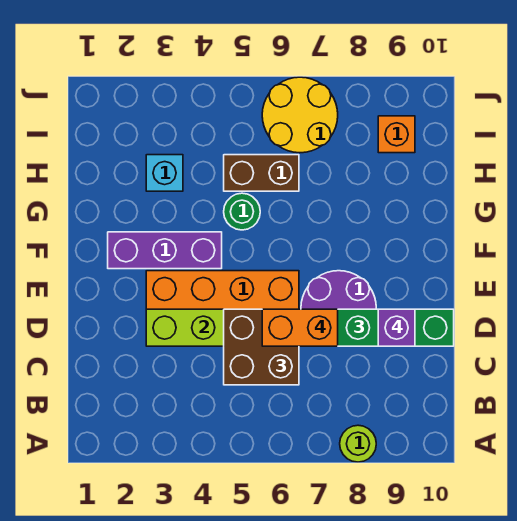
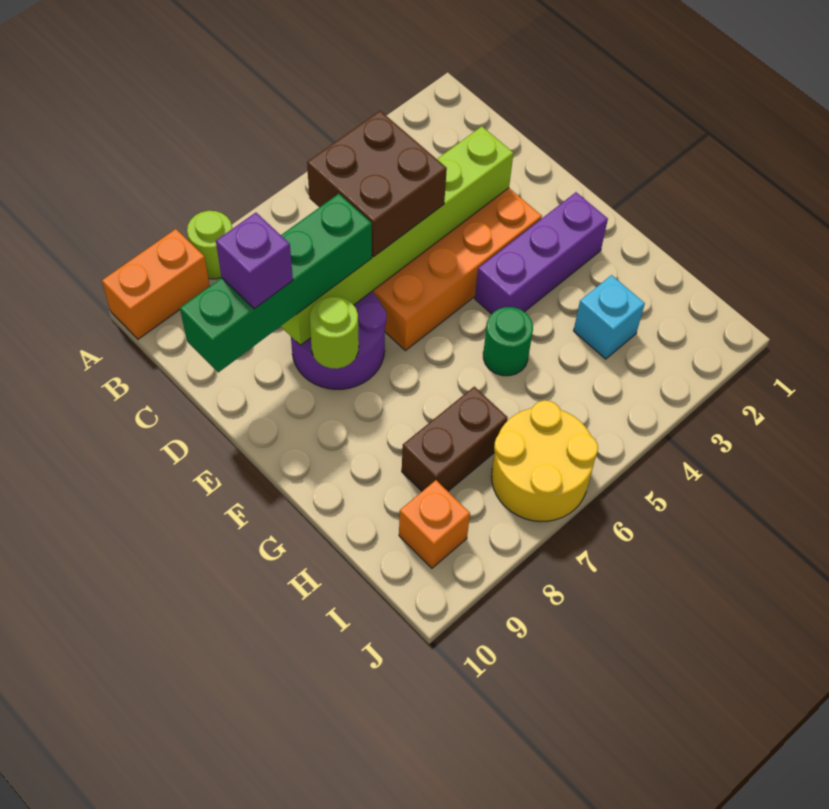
orange brick D6:D7 level 4 -> orange brick A9:A10 level 1
none -> lime round brick E8 level 2
brown brick H5:H6 level 1 -> brown brick H7:H8 level 1

